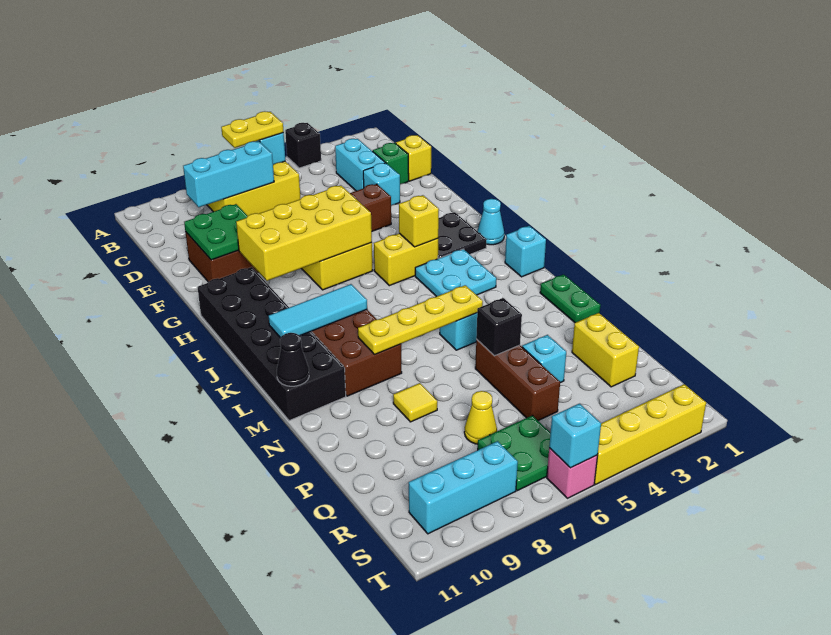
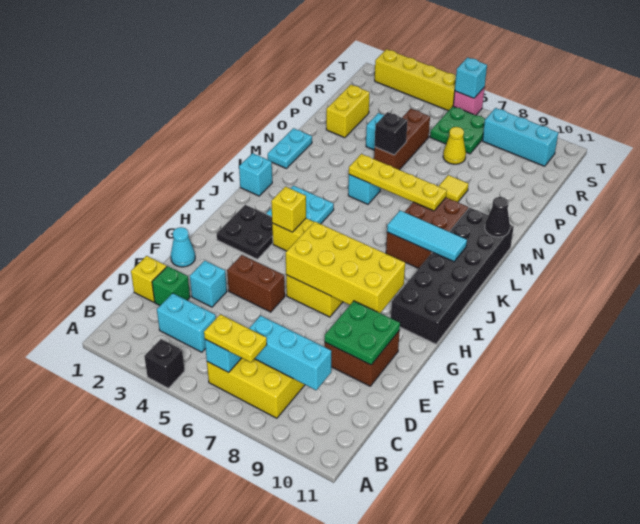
cyan brick C3:D3 level 1 -> cyan brick C3:C4 level 1
cyan cone I1 level 1 -> cyan cone F1 level 1
green plate M1:N1 level 1 -> cyan plate M1:N1 level 1

